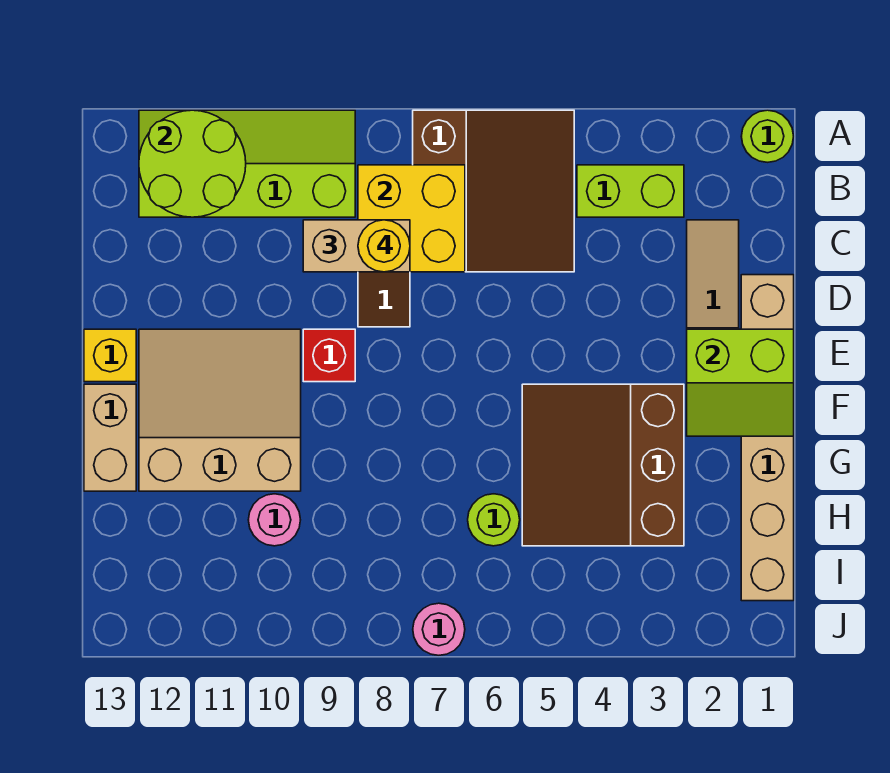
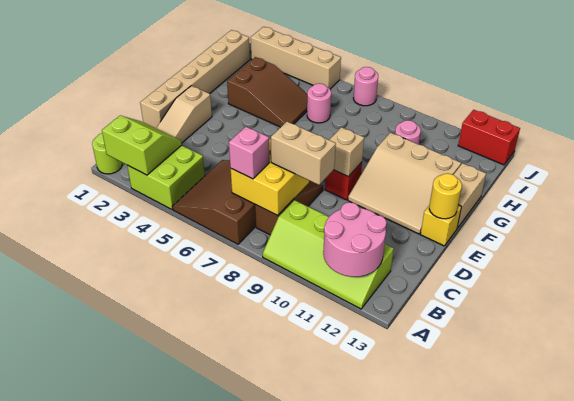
lime round brick A11:B12 level 2 -> pink round brick A11:B12 level 2
lime brick B3:B4 level 1 -> lime brick A3:B4 level 1
none -> pink brick B7 level 3
yellow round brick C8 level 4 -> yellow round brick E13 level 2
lime slope E1:F2 level 2 top E -> lime slope A2:B3 level 2 top A
none -> tan brick E9 level 2
brown slope F3:H5 level 1 top 3 -> brown slope G3:H5 level 1 top 3
lime round brick H6 level 1 -> pink round brick H6 level 1
none -> tan brick J2:J5 level 1
none -> red brick J12:J13 level 1

